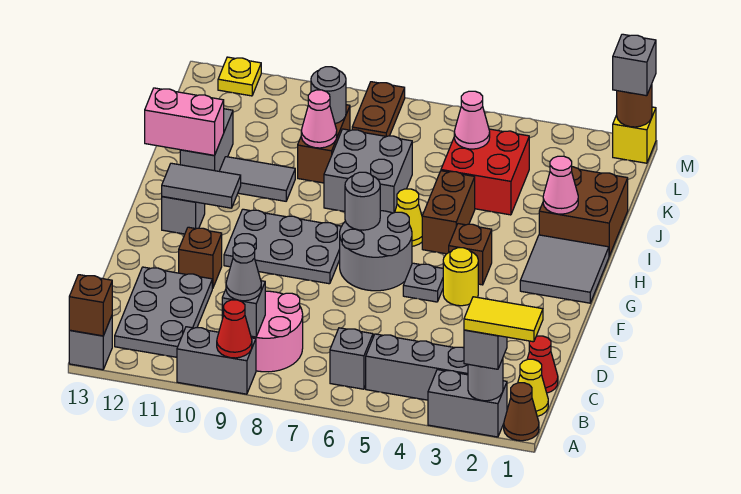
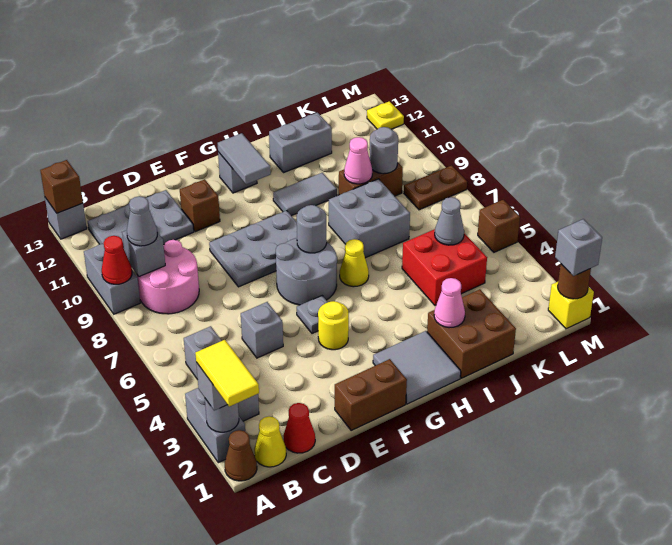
grey brick B6 level 1 -> grey brick D5 level 1
grey plate F8:G10 level 1 -> grey plate E8:G9 level 1
brown brick G4 level 1 -> brown brick M5 level 1
brown brick H5:I5 level 1 -> brown brick E1:F1 level 1
grey tile I10:I11 level 1 -> grey tile H10:I10 level 1
pink brick I12:I13 level 2 -> none
pink cone K5 level 2 -> grey cone K5 level 2

